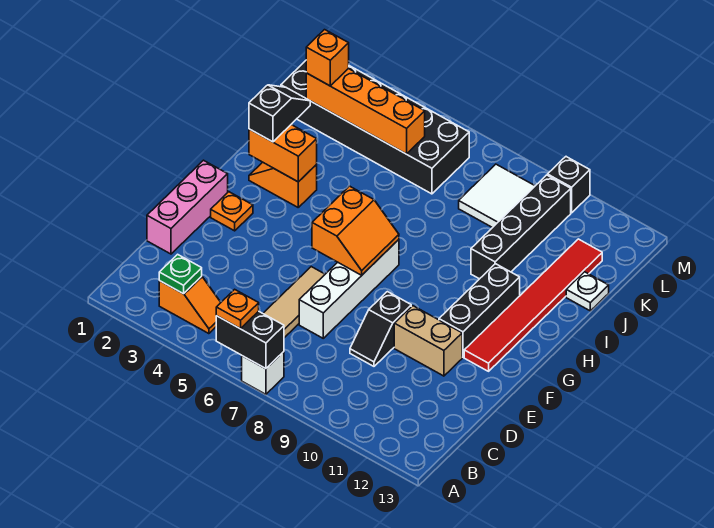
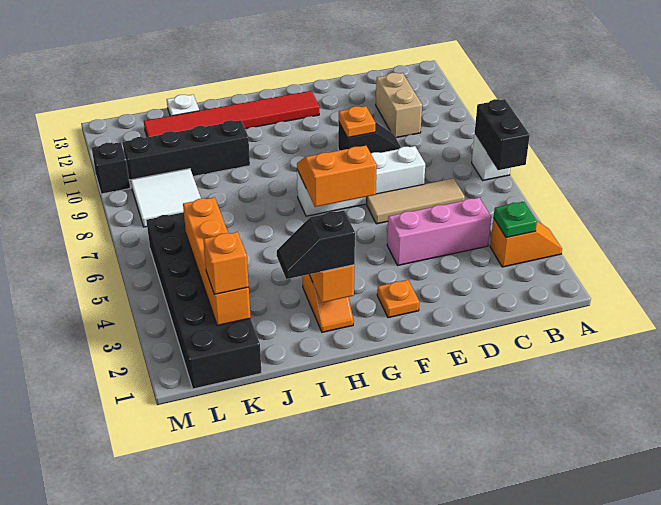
orange plate A6 level 3 -> orange plate E9 level 2
orange slope B3:B4 level 1 top 3 -> orange slope A3:B3 level 1 top B
pink brick D1:F1 level 1 -> pink brick C4:E4 level 1
tan brick E10:E11 level 1 -> tan brick C10:C11 level 1
black brick F11:H11 level 1 -> none

